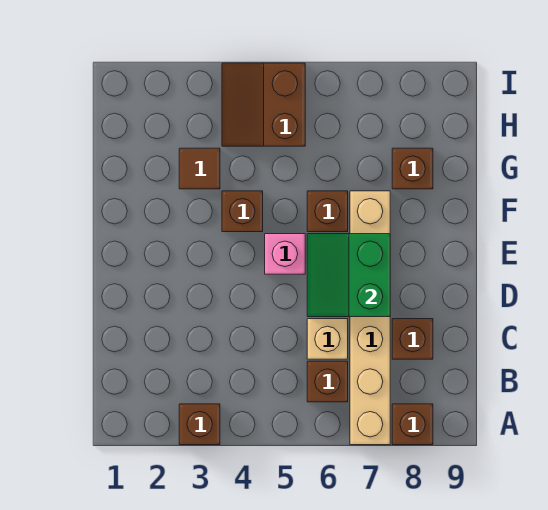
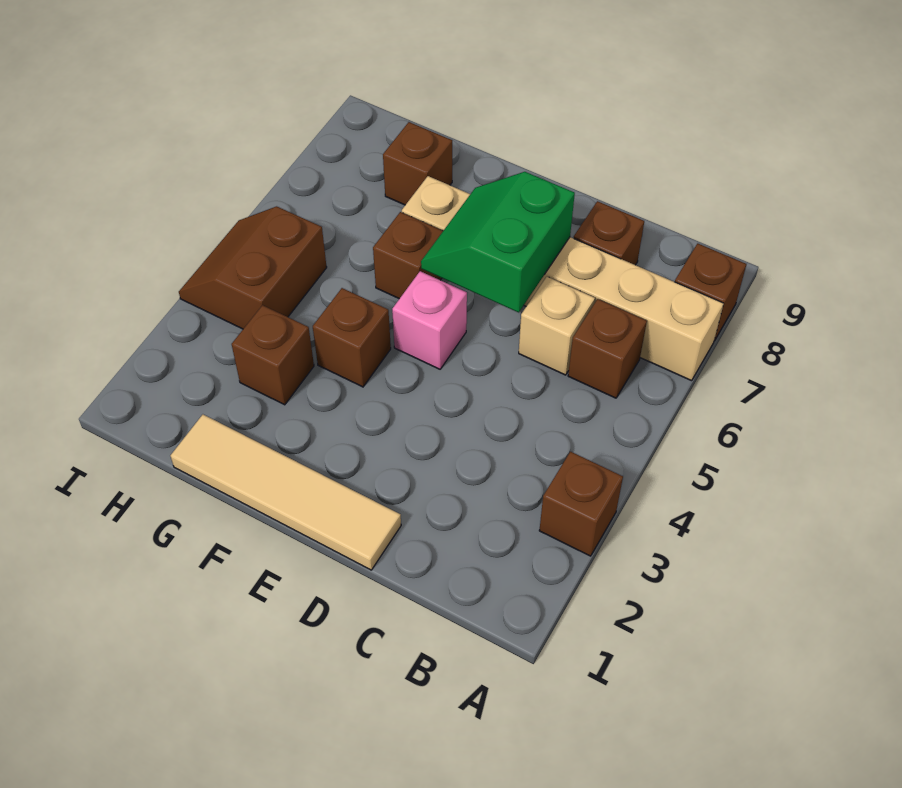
none -> tan tile D1:G1 level 1
green slope D6:E7 level 2 top 7 -> green slope D6:E7 level 2 top D
brown tile G3 level 1 -> brown brick G3 level 1
brown slope H4:I5 level 1 top 5 -> brown slope H4:I5 level 1 top H

